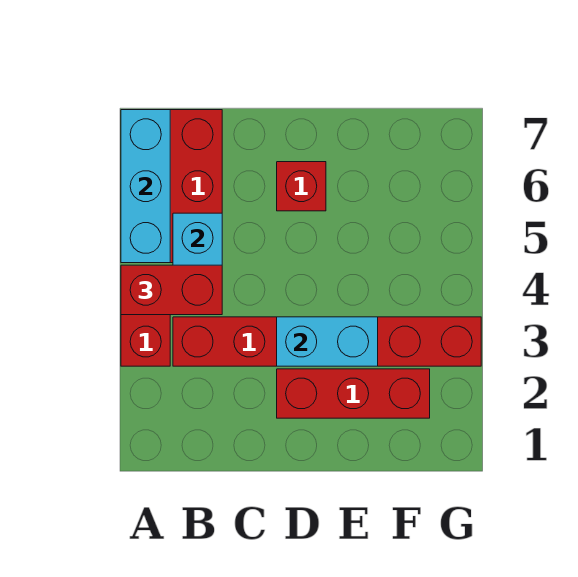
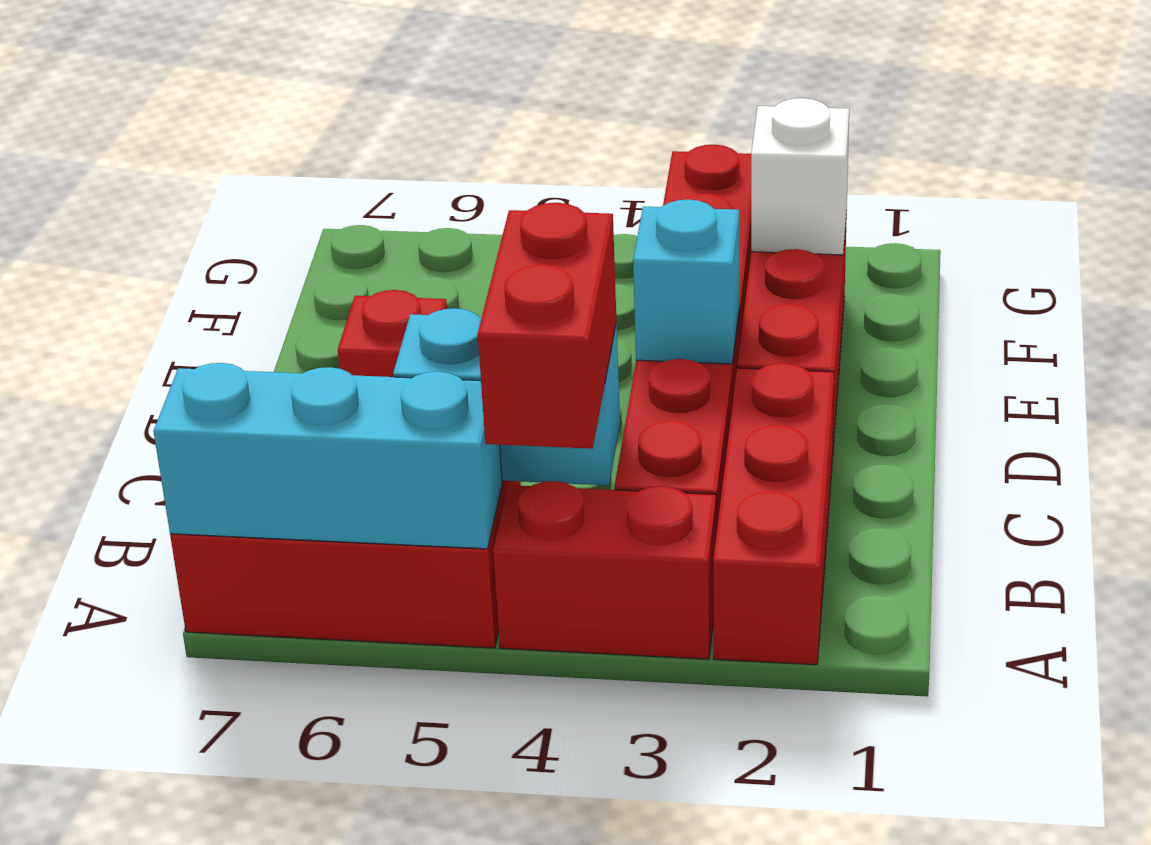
none -> red brick A2:C2 level 1
cyan brick D3:E3 level 2 -> cyan brick D3 level 2
none -> white brick F2 level 2

